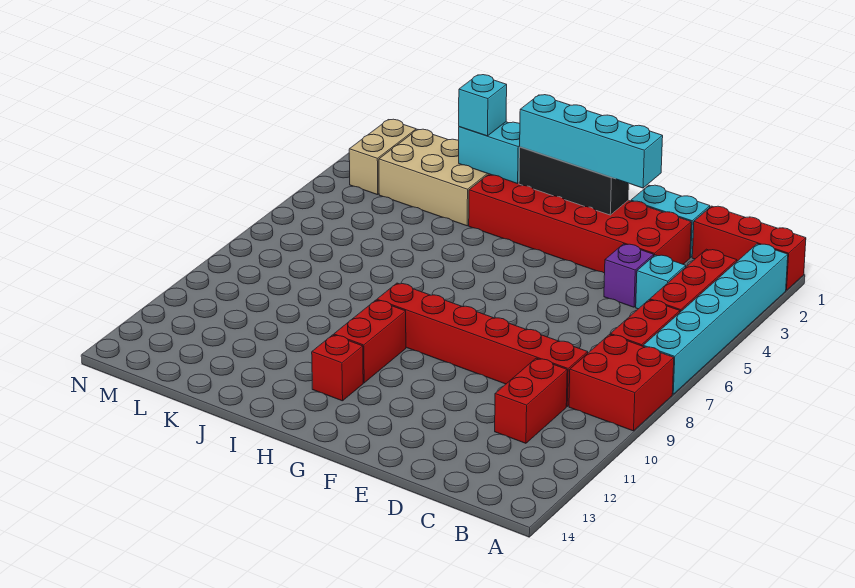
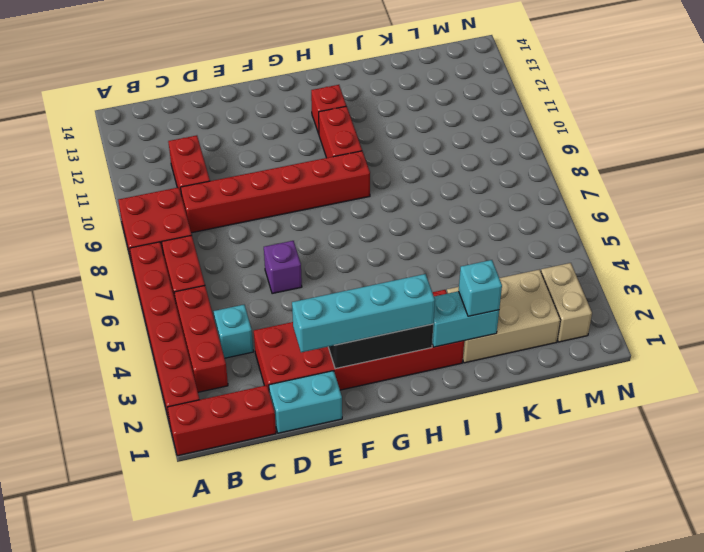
cyan brick A2:A7 level 1 -> red brick A2:A7 level 1
purple brick D4 level 1 -> purple brick E6 level 1

